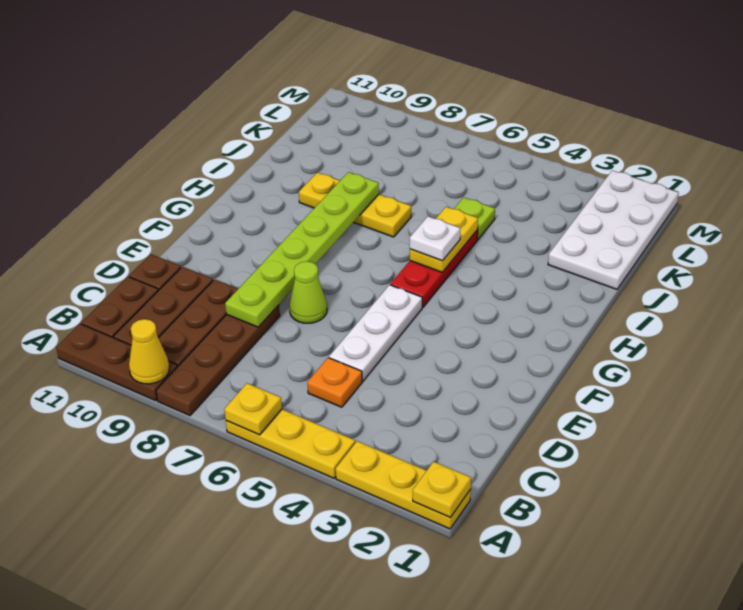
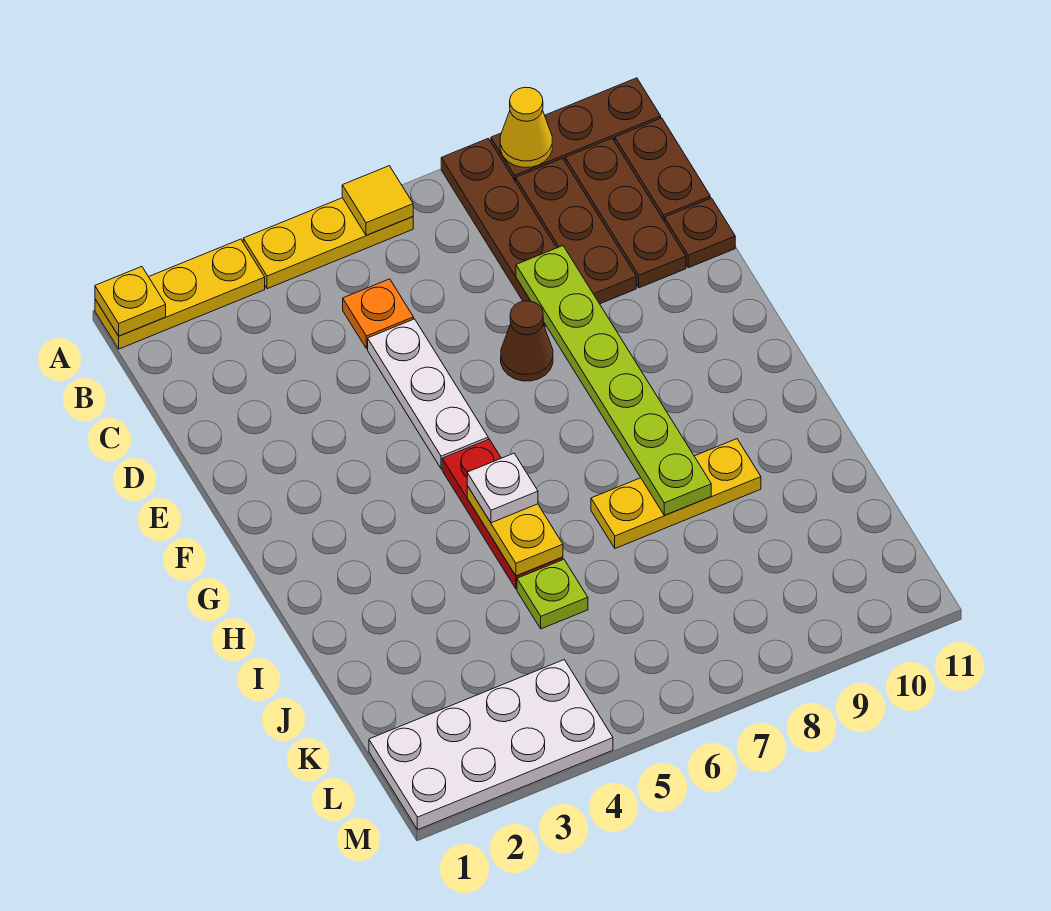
yellow plate A6 level 2 -> yellow tile A6 level 2
lime cone E7 level 1 -> brown cone E7 level 1
white plate J1:M2 level 1 -> white plate L1:M4 level 1

